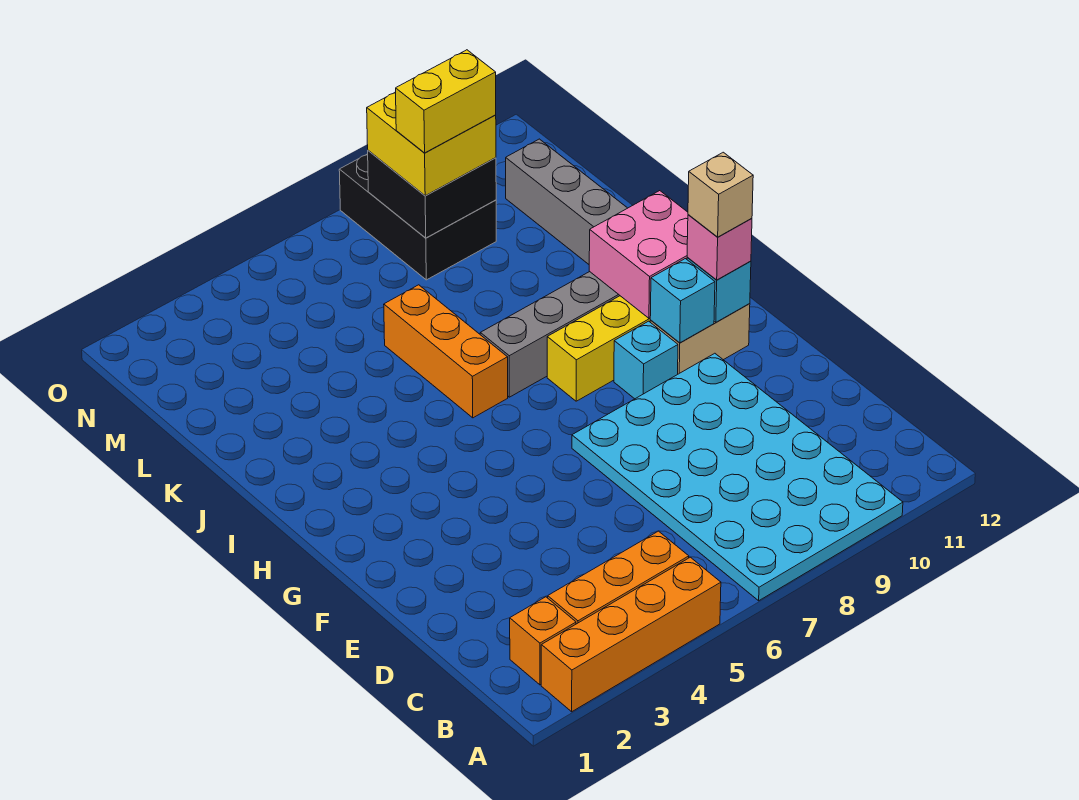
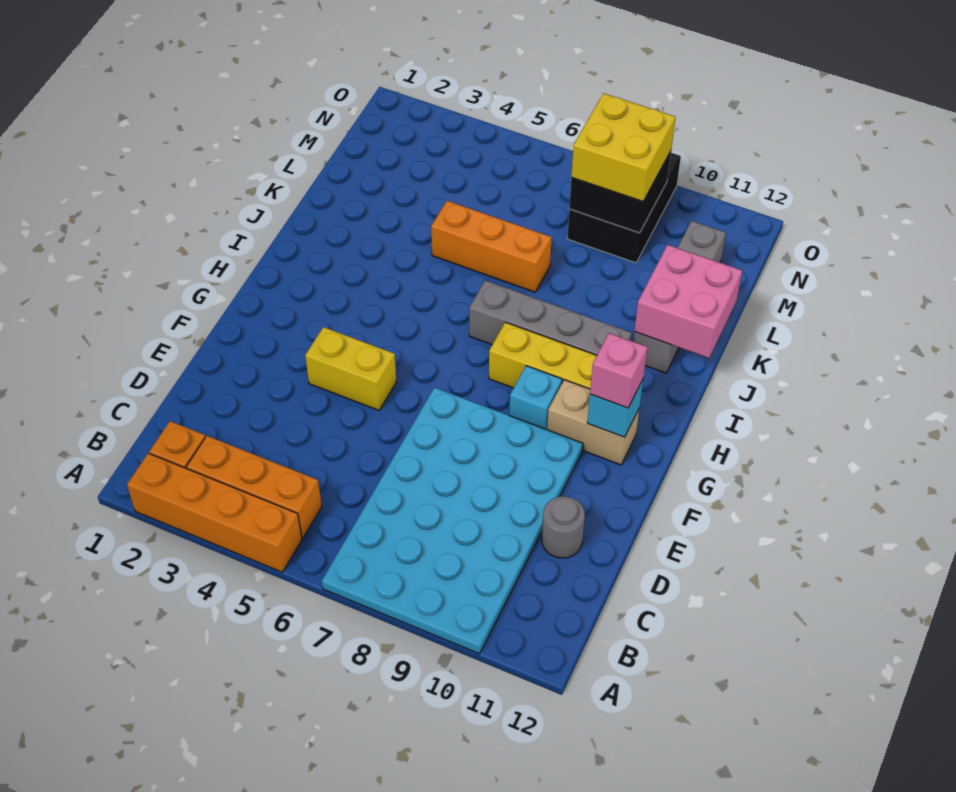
none -> grey round brick D11 level 1
cyan brick G10 level 2 -> none
tan brick G11 level 4 -> none
pink brick H10:I11 level 2 -> pink brick J11:K12 level 2
orange brick I6:K6 level 1 -> orange brick K5:K7 level 1
yellow brick M8:M9 level 4 -> yellow brick F4:F5 level 1

